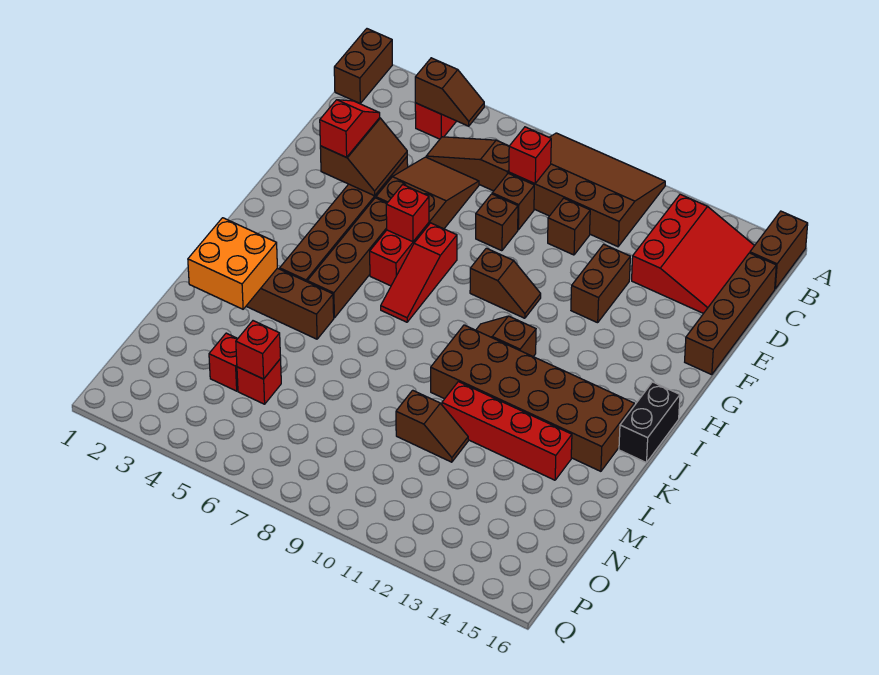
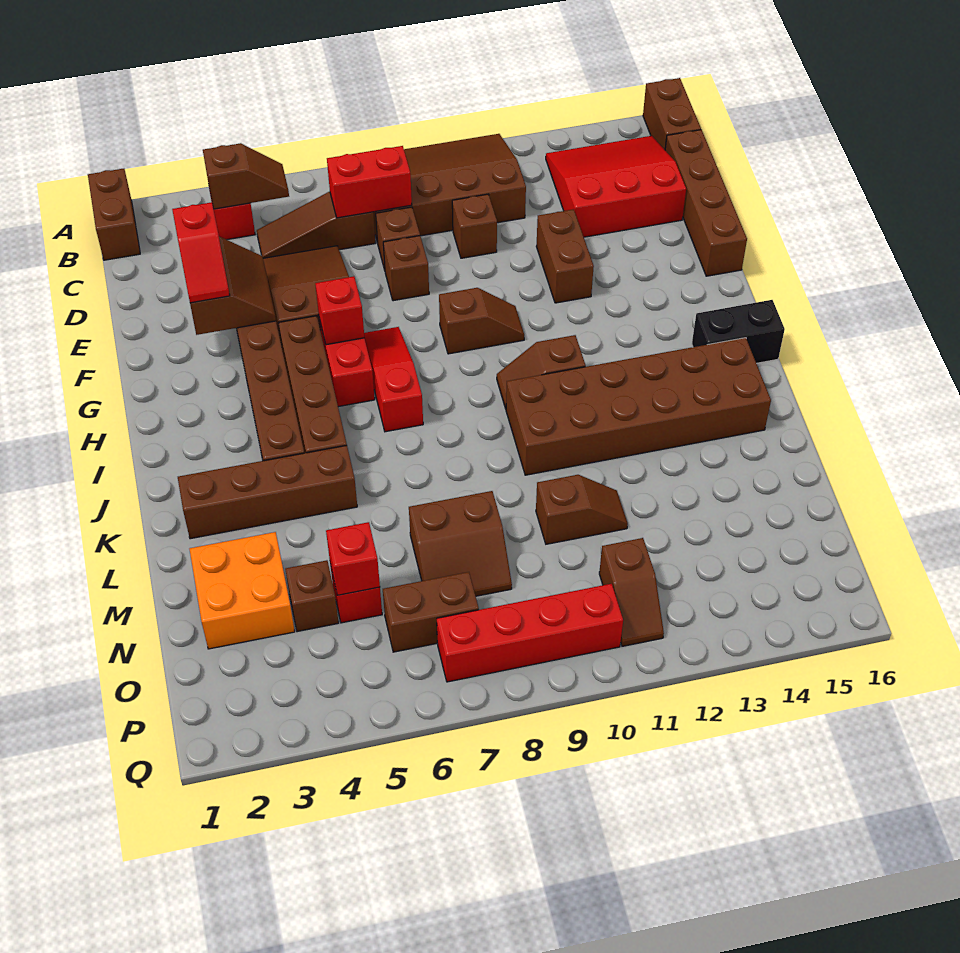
red slope B13:D15 level 1 top 13 -> red slope B13:D15 level 1 top D
red brick C8 level 2 -> red brick C7:C8 level 2
red slope E3:F3 level 3 top F -> red slope E3:F3 level 3 top E
red slope G7:I7 level 1 top G -> red slope G7:I7 level 1 top I
black brick I16:J16 level 1 -> black brick I15:I16 level 1
orange brick K2:L3 level 2 -> orange brick M2:N3 level 1
red brick L11:L14 level 1 -> red brick P7:P10 level 1
none -> brown slope M7:N8 level 1 top M
red brick N4 level 1 -> brown brick N4 level 1
none -> brown brick O6:O7 level 1
none -> brown slope O11:P11 level 1 top O

